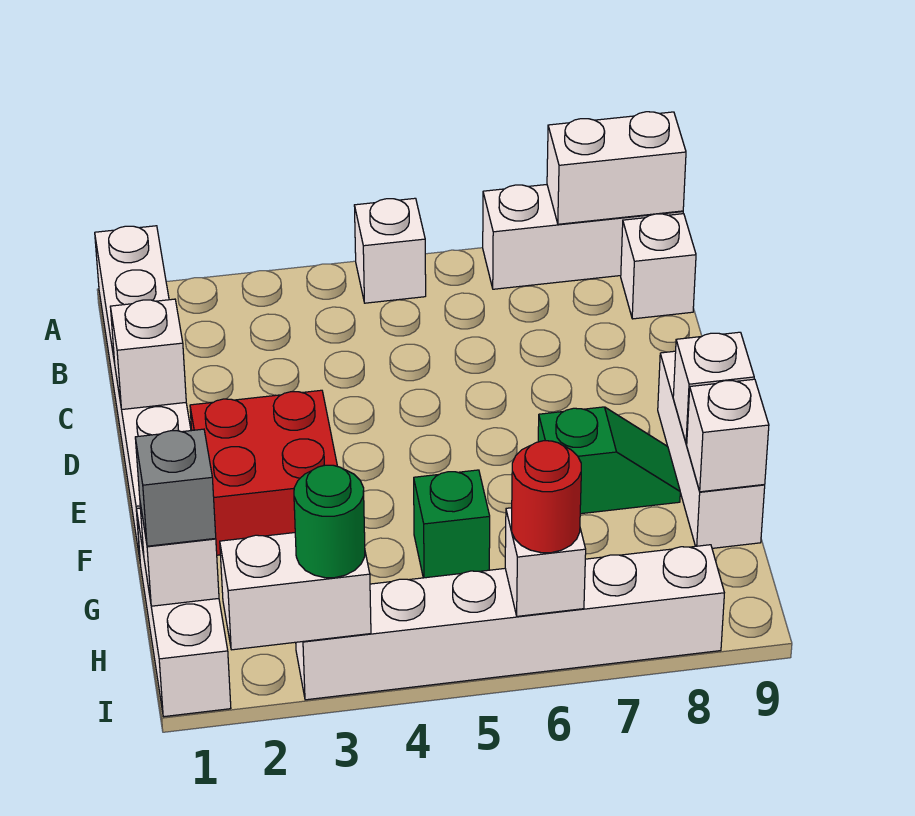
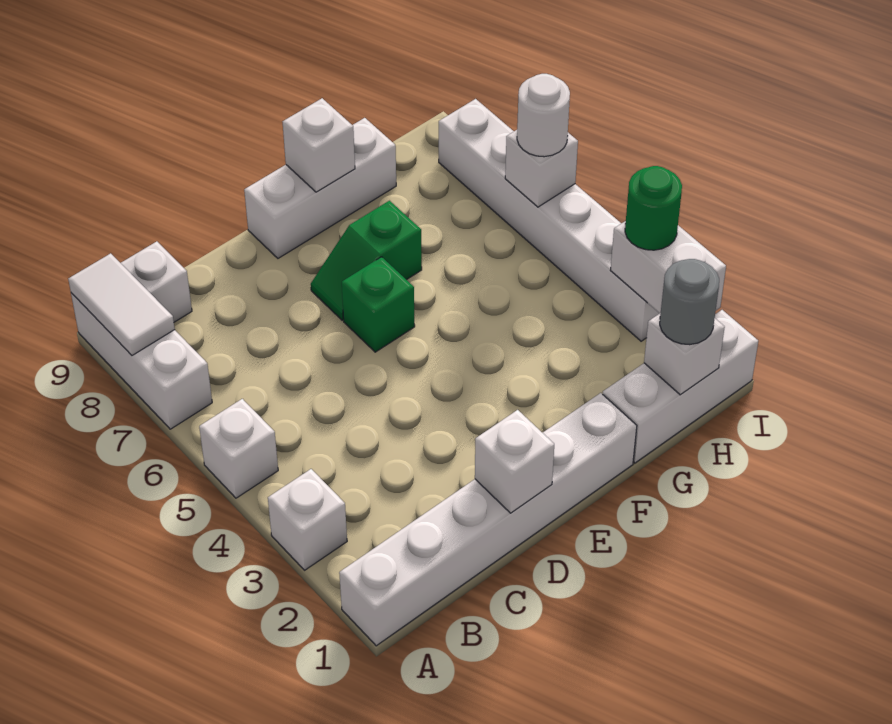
white brick A8:A9 level 2 -> white tile A8:A9 level 2
red brick E2:F3 level 1 -> none
green slope F7:F8 level 1 top 7 -> green slope E7:F7 level 1 top F
green brick G5 level 1 -> green brick E6 level 1
white brick G9 level 2 -> white brick A3 level 1
grey brick H1 level 3 -> grey round brick H1 level 3
red round brick I6 level 3 -> white round brick I6 level 3

